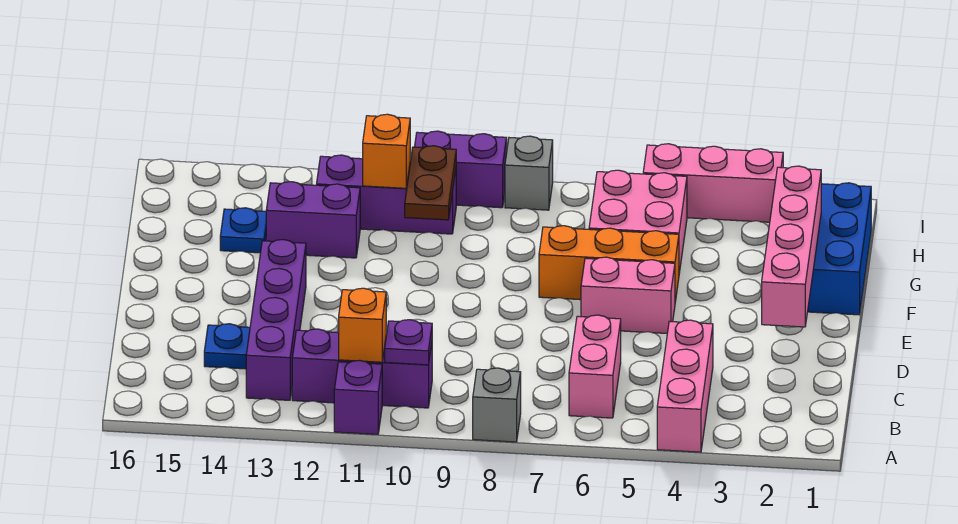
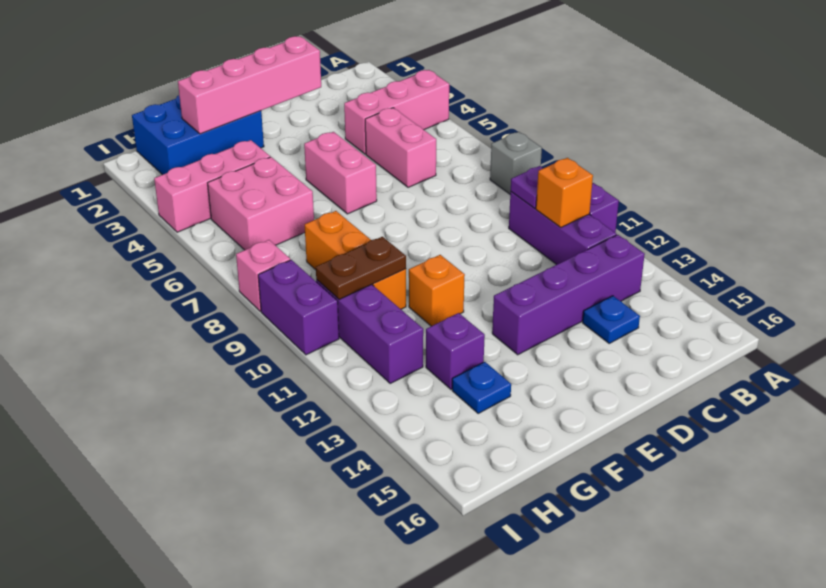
pink brick B6:C6 level 1 -> pink brick C5:C6 level 1
orange brick F5:F7 level 1 -> orange brick G8:G10 level 1
purple brick G12:G13 level 1 -> purple brick G13 level 1
orange brick H11 level 2 -> orange brick F11 level 1
pink brick I3:I5 level 1 -> pink brick G4:I4 level 1
grey brick I8 level 1 -> pink brick I8 level 1

